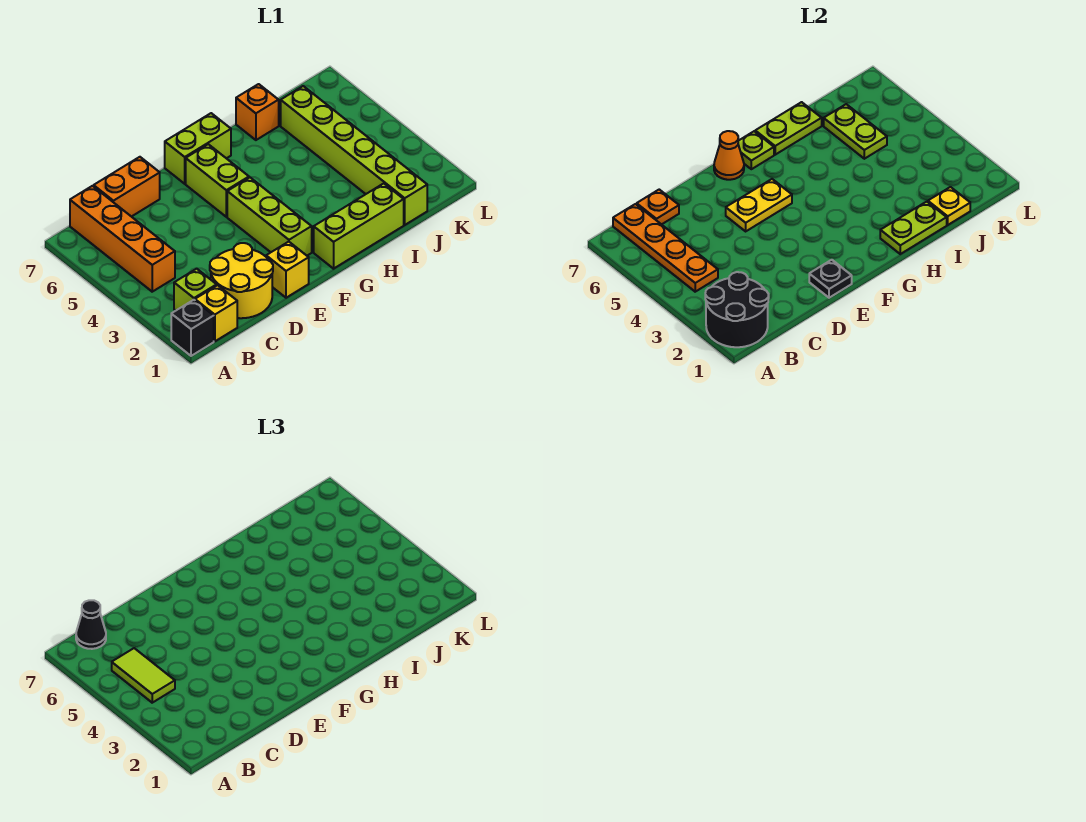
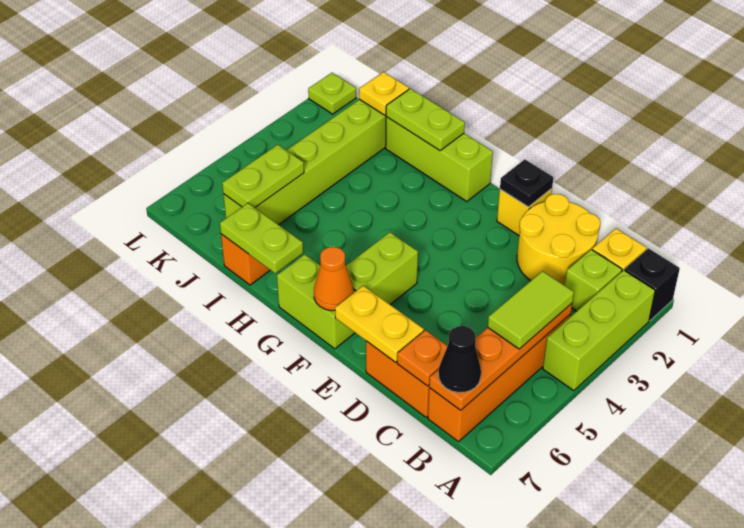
black round brick A1:B2 level 2 -> none
yellow plate E5:F5 level 2 -> yellow plate D7:E7 level 2
lime brick F2:F4 level 1 -> lime brick A2:A4 level 1
lime plate G7 level 2 -> lime plate L1 level 1

